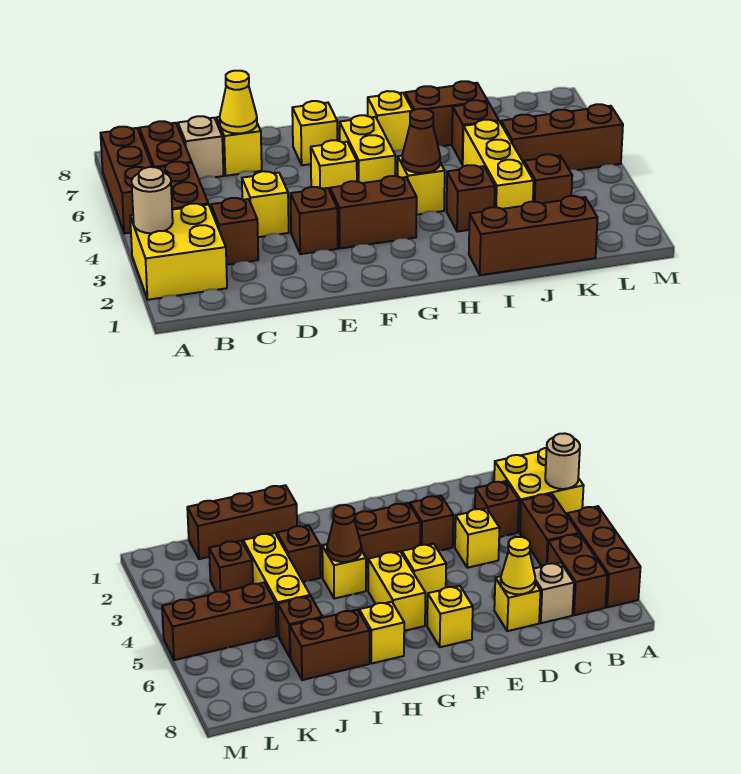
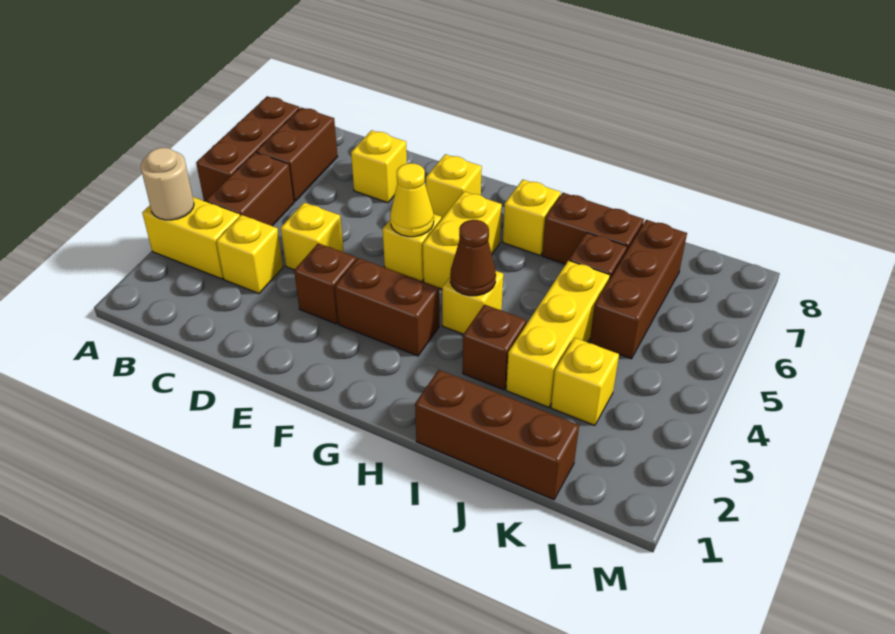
yellow brick A2:B3 level 1 -> yellow brick A3:B3 level 1
brown brick C3 level 1 -> yellow brick C3 level 1
tan brick C7 level 1 -> none
yellow cone D7 level 2 -> yellow cone F5 level 2
brown brick K3 level 1 -> yellow brick K3 level 1
brown brick K5:M5 level 1 -> brown brick K5:K7 level 1

